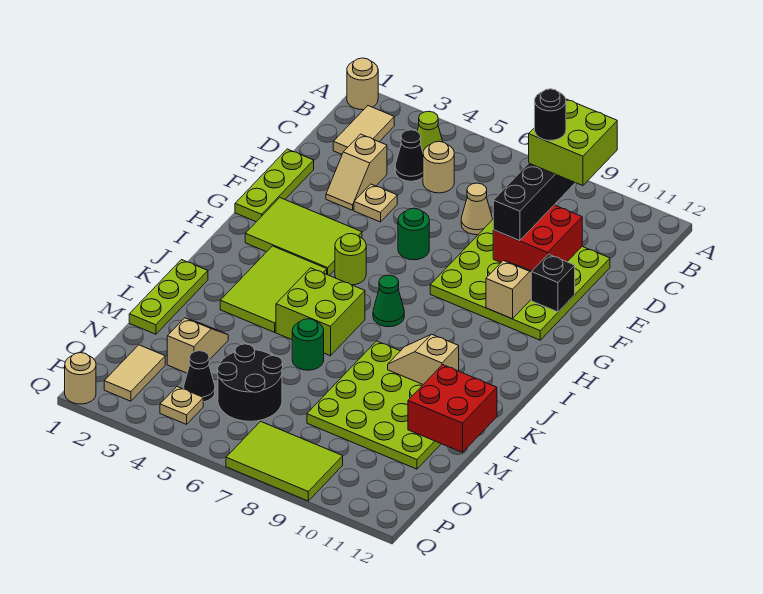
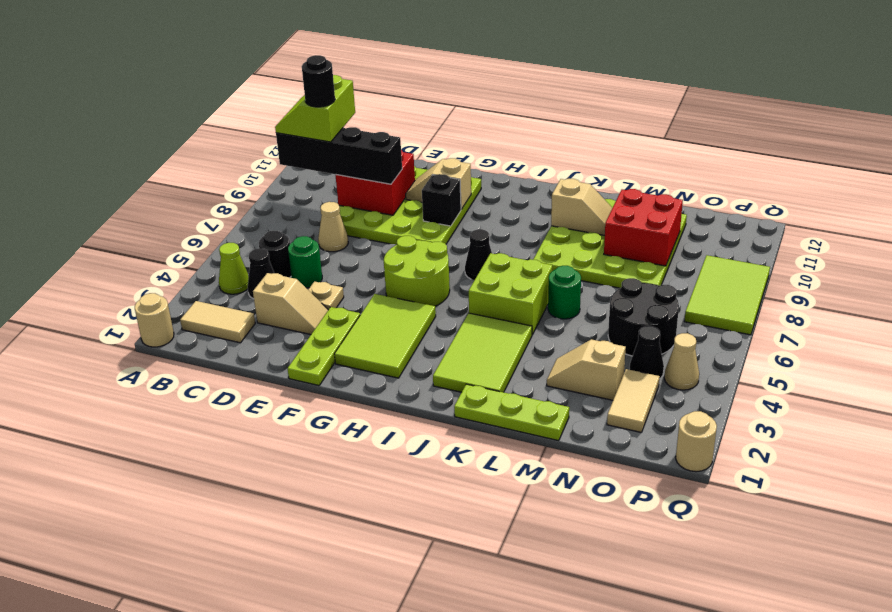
lime brick B9:C10 level 4 -> lime slope B9:C10 level 4 top C
tan round brick C5 level 1 -> black round brick C5 level 1
lime plate E1:G1 level 1 -> lime plate F1:F3 level 1
green round brick F6 level 1 -> green round brick D5 level 1
black brick F11 level 2 -> black brick G9 level 2
lime round brick H5 level 1 -> lime round brick G5:H6 level 1
lime tile I3:K4 level 1 -> lime tile J2:K4 level 1
green cone I7 level 1 -> black cone I7 level 1
tan slope K9:K10 level 2 top 10 -> tan slope K10:L10 level 2 top K
red brick L11:M12 level 2 -> red brick M9:N10 level 2
tan tile O2:P2 level 1 -> tan tile O2:O3 level 1
tan plate P4 level 1 -> tan cone P4 level 1

